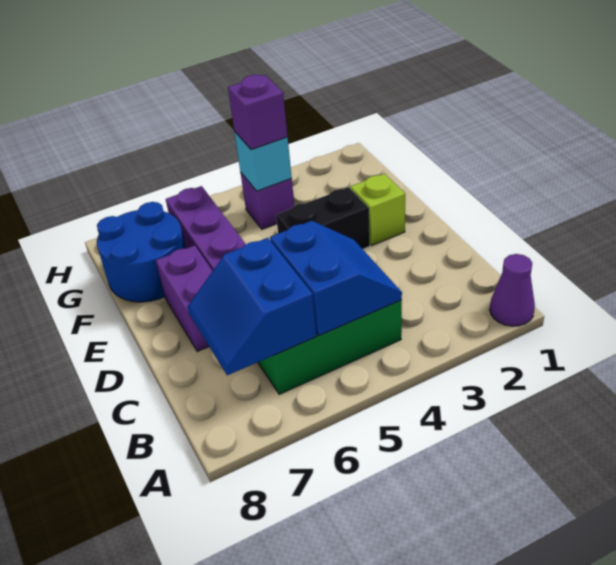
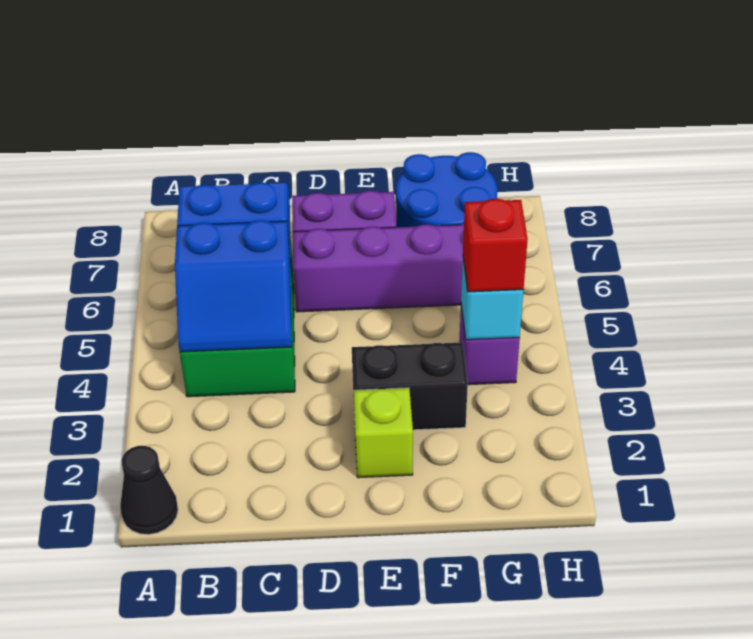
purple cone A1 level 1 -> black cone A1 level 1
black brick E3:E4 level 1 -> black brick E3:F3 level 1
purple brick G4 level 3 -> red brick G4 level 3

